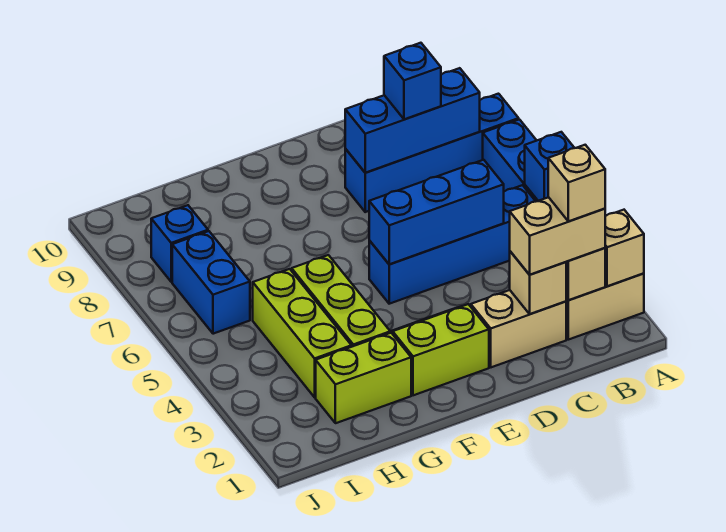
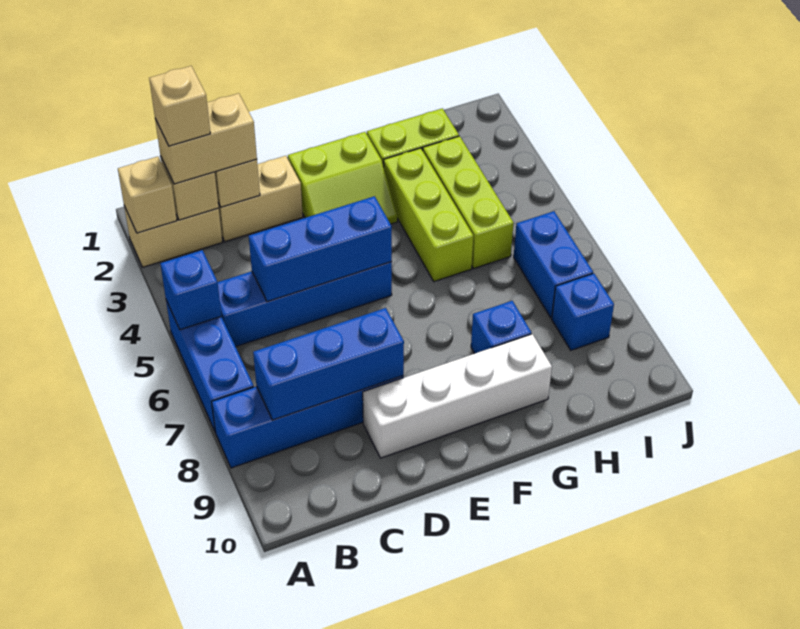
blue brick C8 level 3 -> blue brick G8 level 1
none -> white brick D9:G9 level 1

